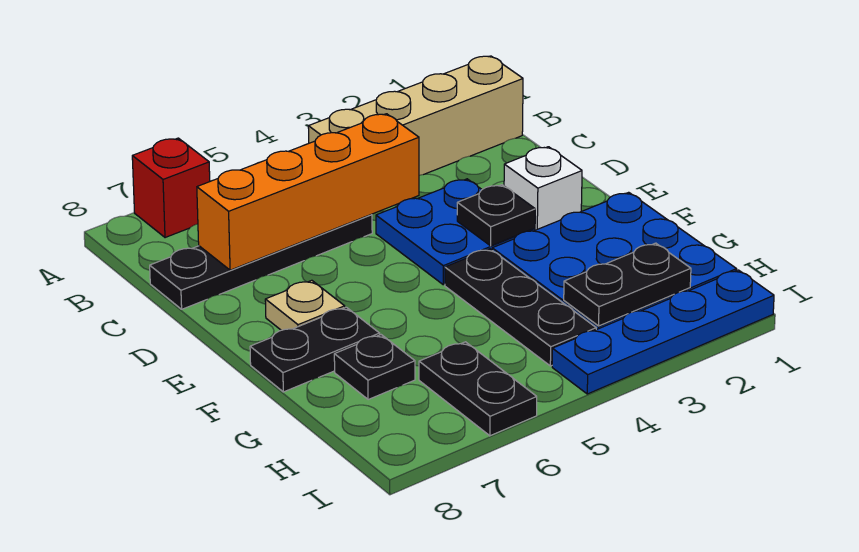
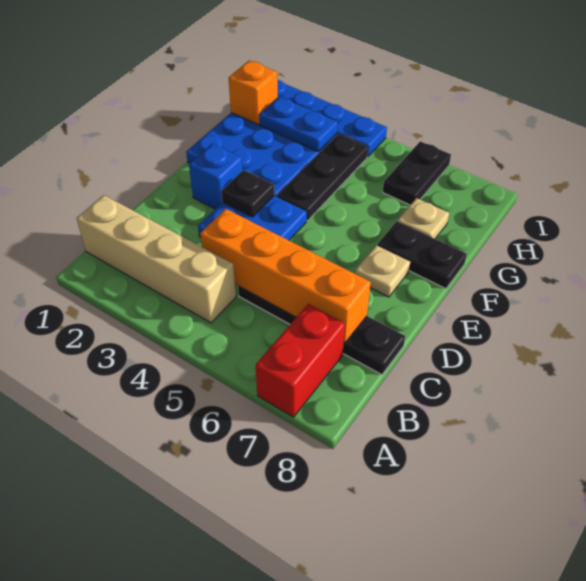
red brick A7 level 1 -> red brick A7:B7 level 1
white brick E2 level 1 -> blue brick E2 level 1
black plate G7 level 1 -> tan plate G7 level 1
none -> orange brick H1 level 2
black plate H2:H3 level 2 -> blue plate H2:H3 level 2

